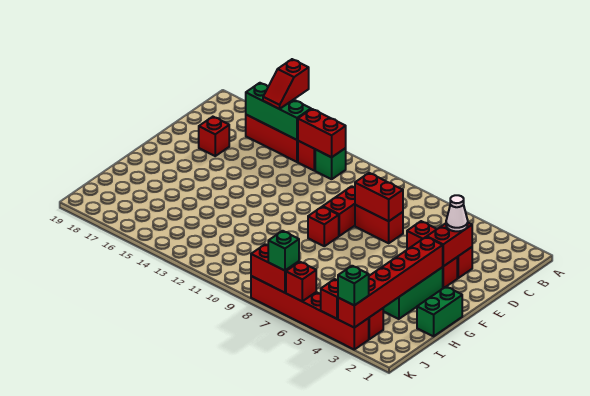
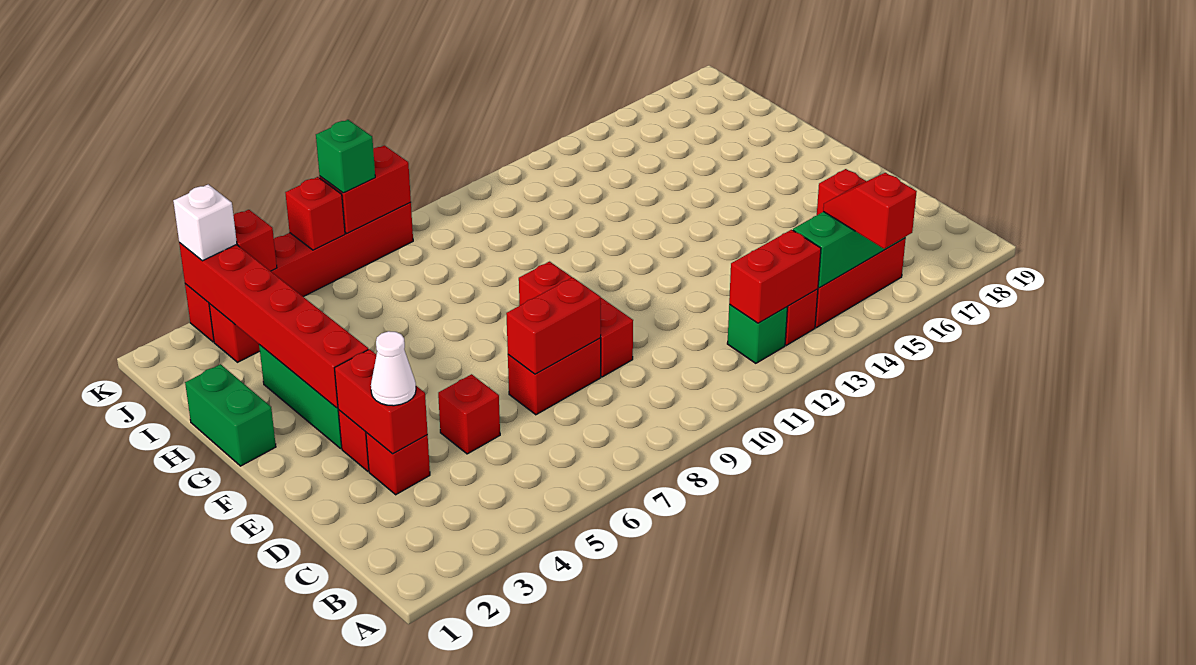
green brick K3 level 3 -> white brick K3 level 3

